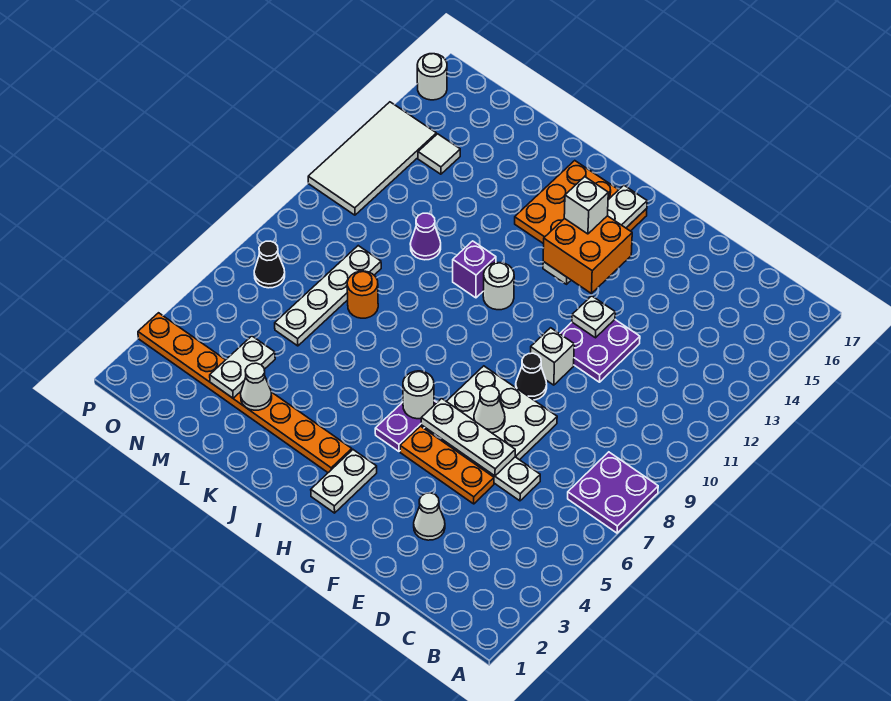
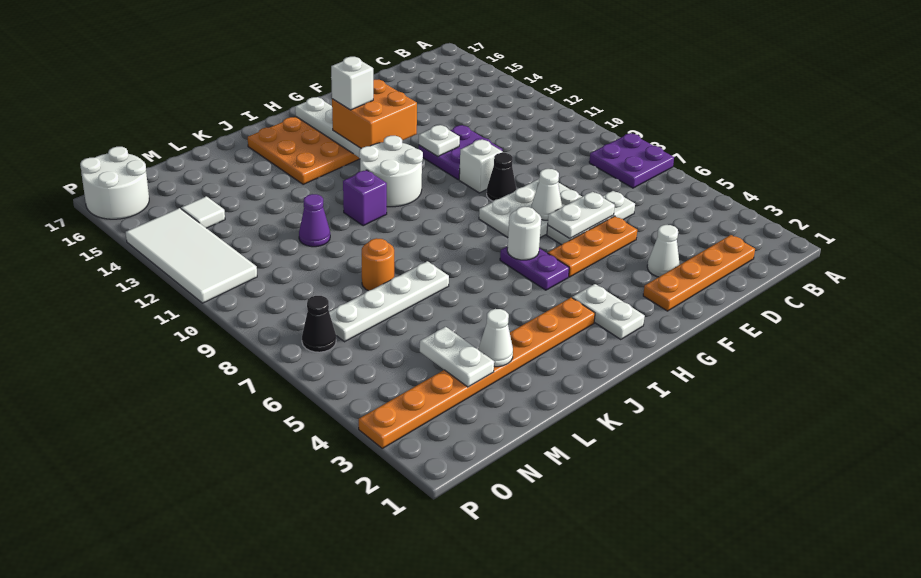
none -> orange plate C2:F2 level 1
white plate E6:G6 level 2 -> white plate E6:F6 level 2
white round brick I11 level 1 -> white round brick H11:I12 level 1
white plate M6:M9 level 1 -> white plate K7:N7 level 1
white round brick P16 level 1 -> white round brick O16:P17 level 1

